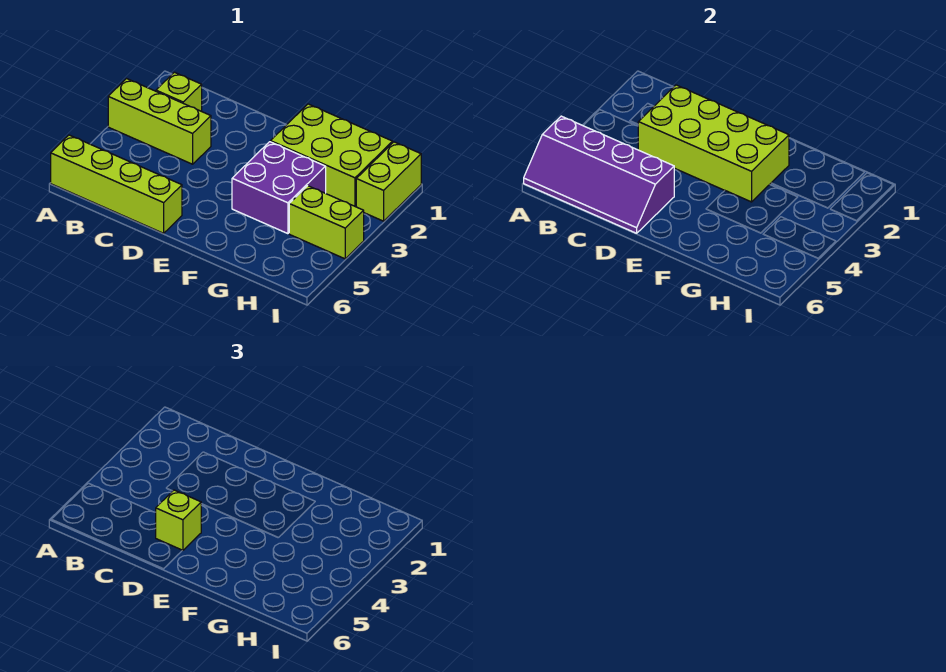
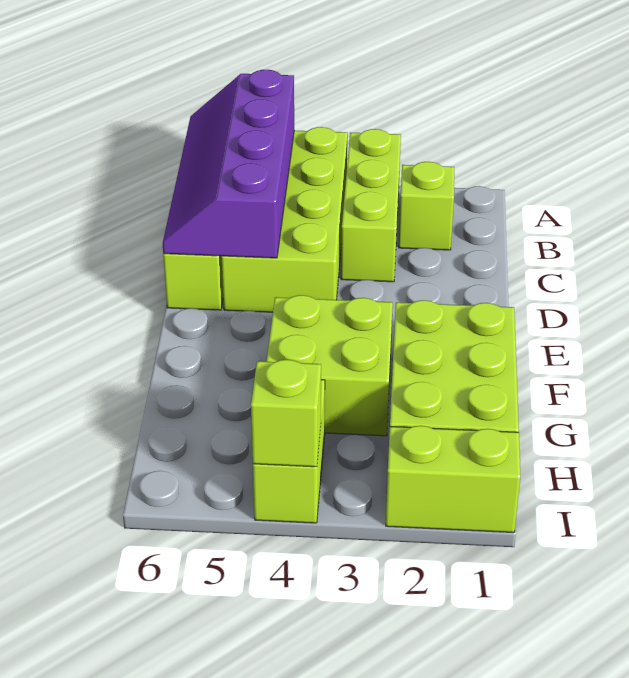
lime brick C2:F3 level 2 -> lime brick A4:D5 level 1
lime brick D5 level 3 -> lime brick I4 level 2
purple brick F3:G4 level 1 -> lime brick F3:G4 level 1

